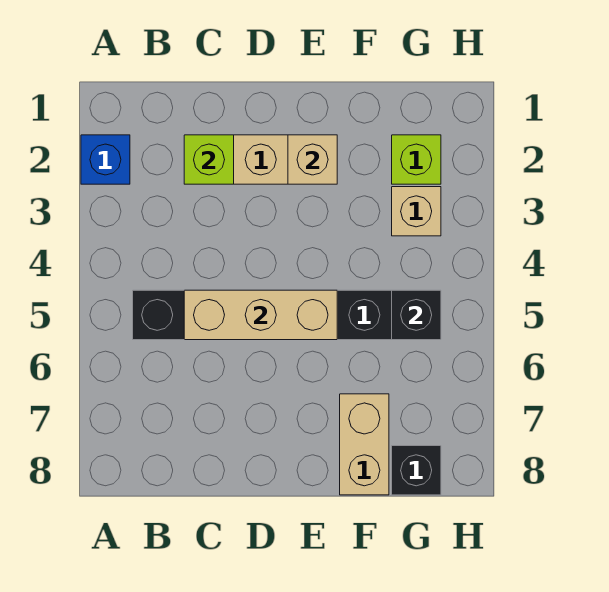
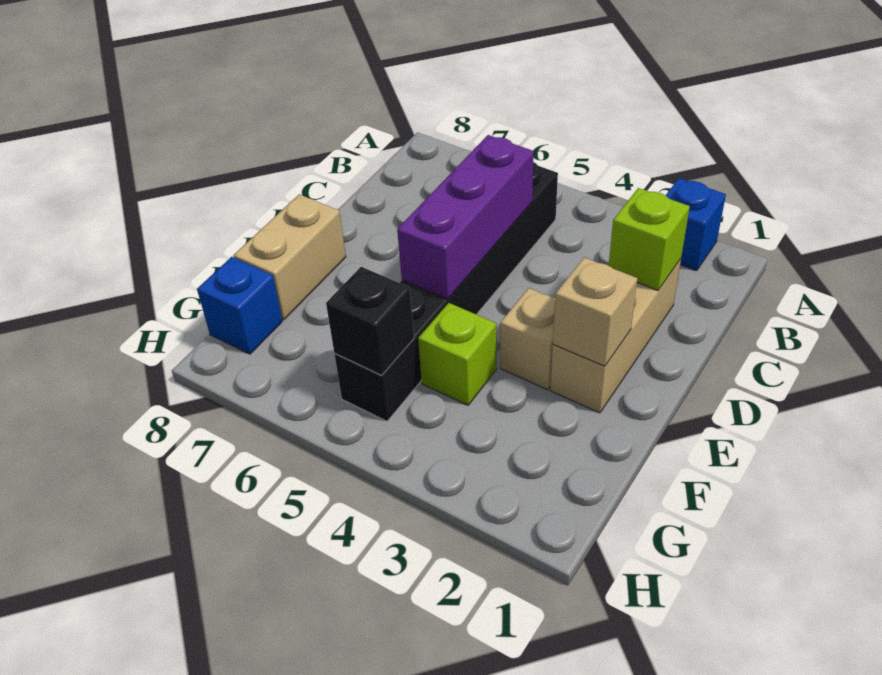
tan brick C5:E5 level 2 -> purple brick C5:E5 level 2
tan brick F7:F8 level 1 -> tan brick E8:F8 level 1
lime brick G2 level 1 -> lime brick F4 level 1
tan brick G3 level 1 -> tan brick E3 level 1
black brick G8 level 1 -> blue brick G8 level 1

